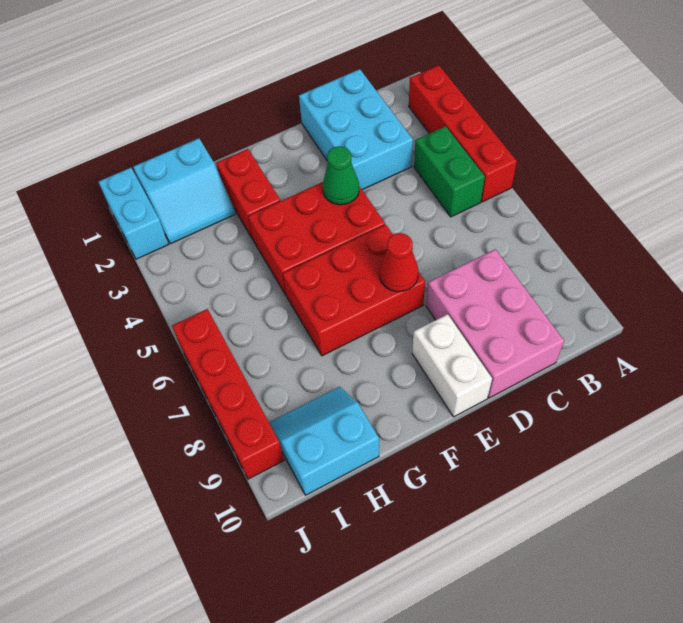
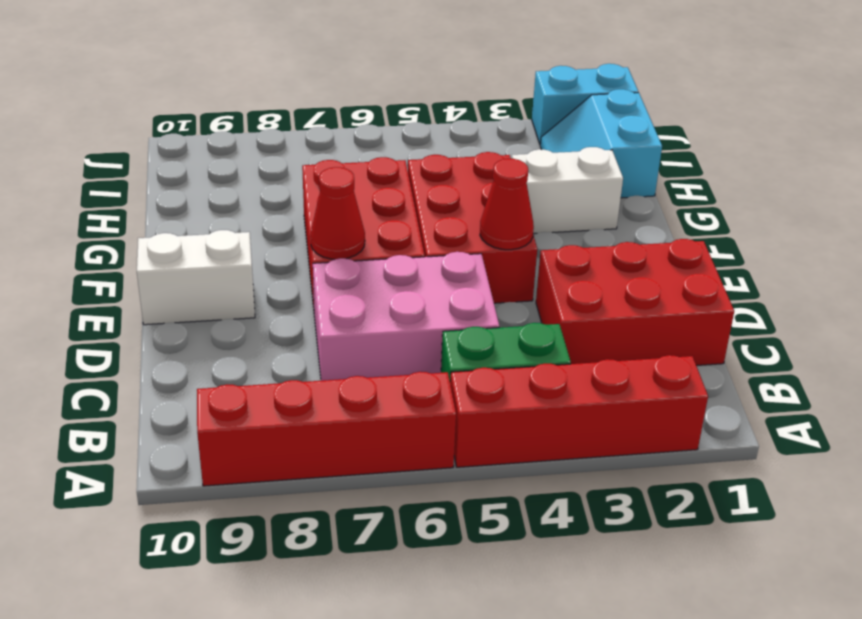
cyan brick C1:D3 level 1 -> red brick C1:D3 level 1
pink brick C8:D10 level 1 -> pink brick C5:D7 level 1
green cone E4 level 2 -> red cone E4 level 2
red brick G2:G3 level 1 -> white brick G2:G3 level 1
cyan slope H9:I10 level 1 top 10 -> none
red brick J6:J9 level 1 -> red brick A6:A9 level 1

